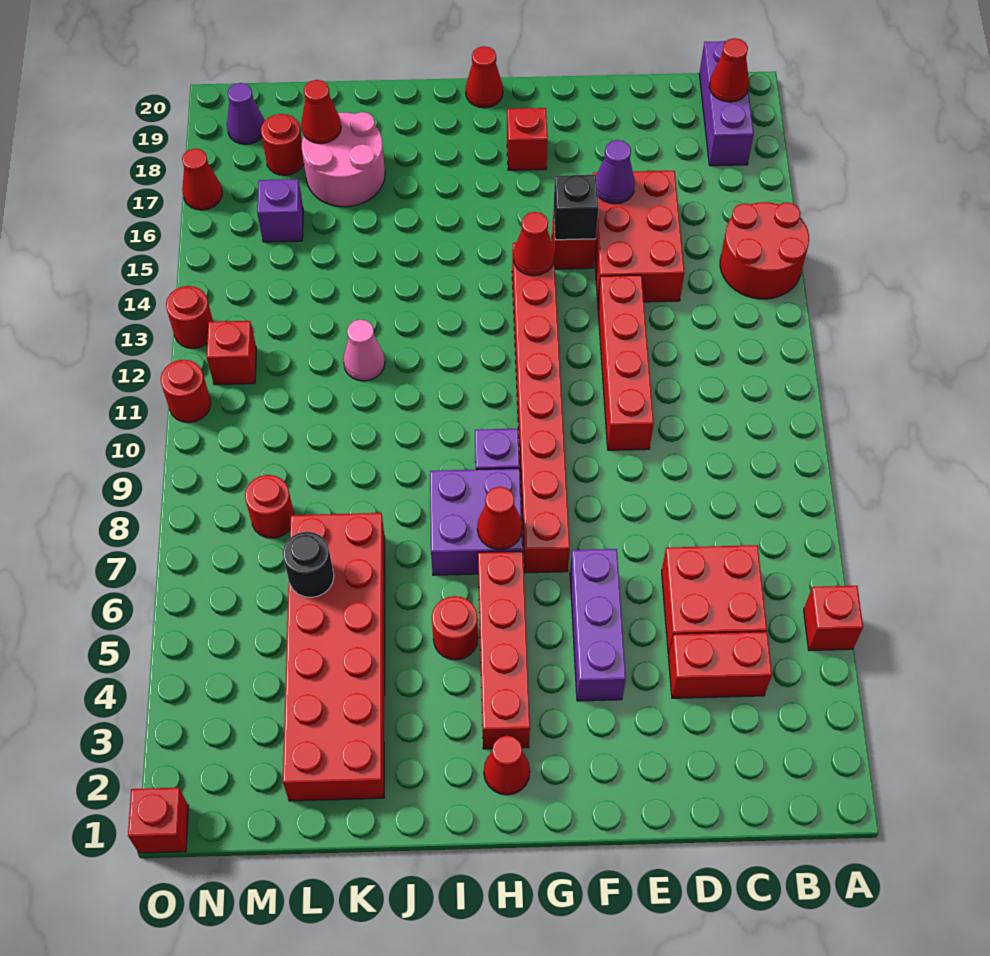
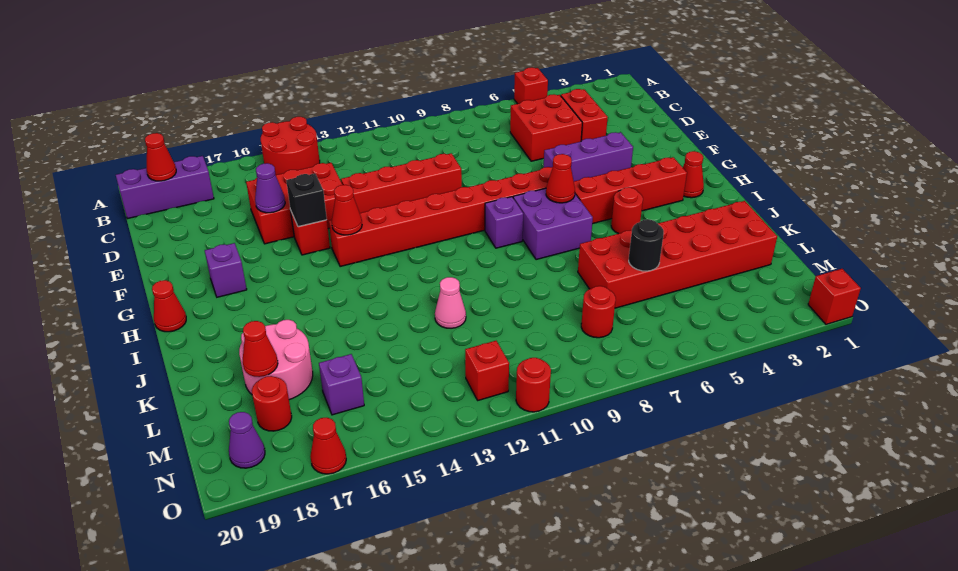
red brick G18 level 1 -> purple brick G18 level 1
red round brick O13 level 1 -> none

